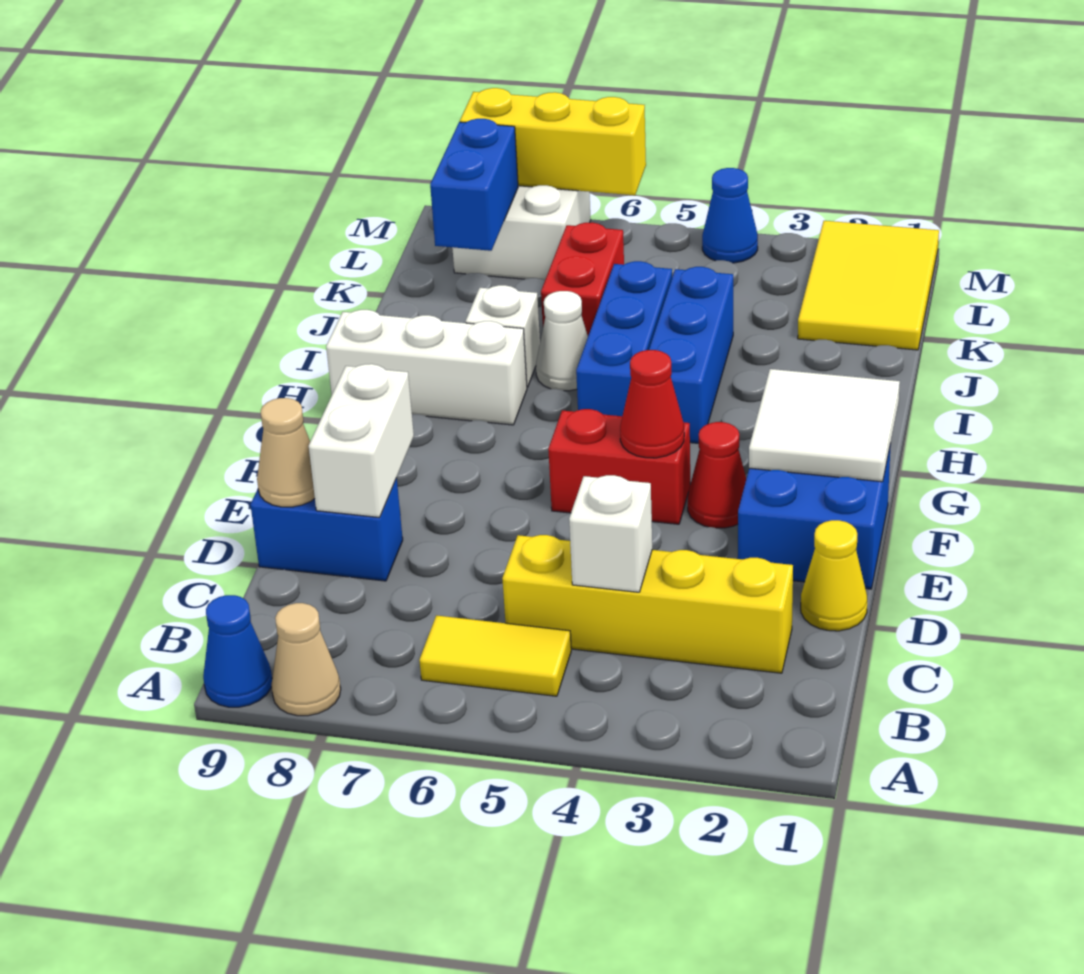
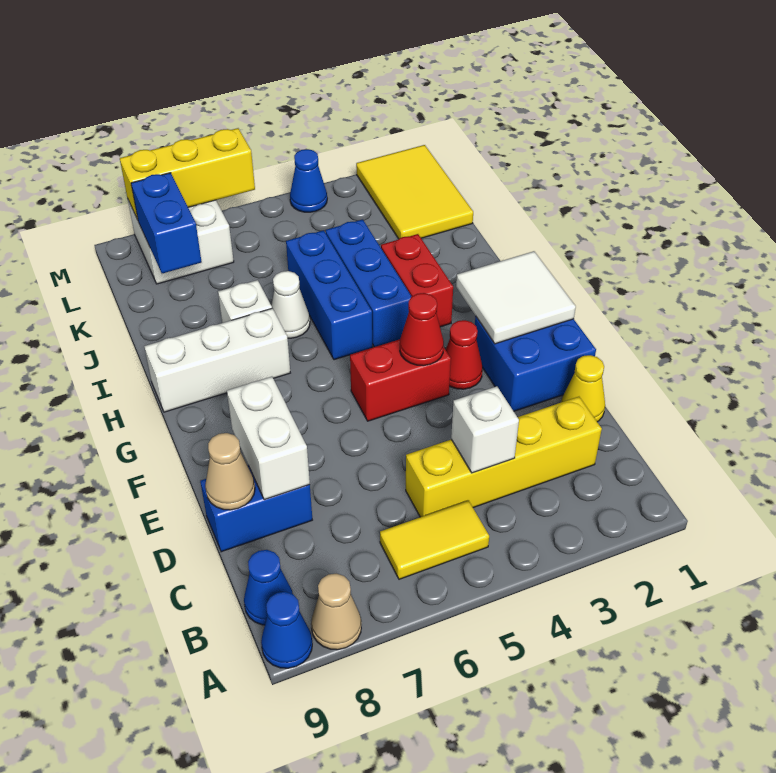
none -> blue cone B9 level 1
red brick J6:K6 level 1 -> red brick H3:I3 level 1

